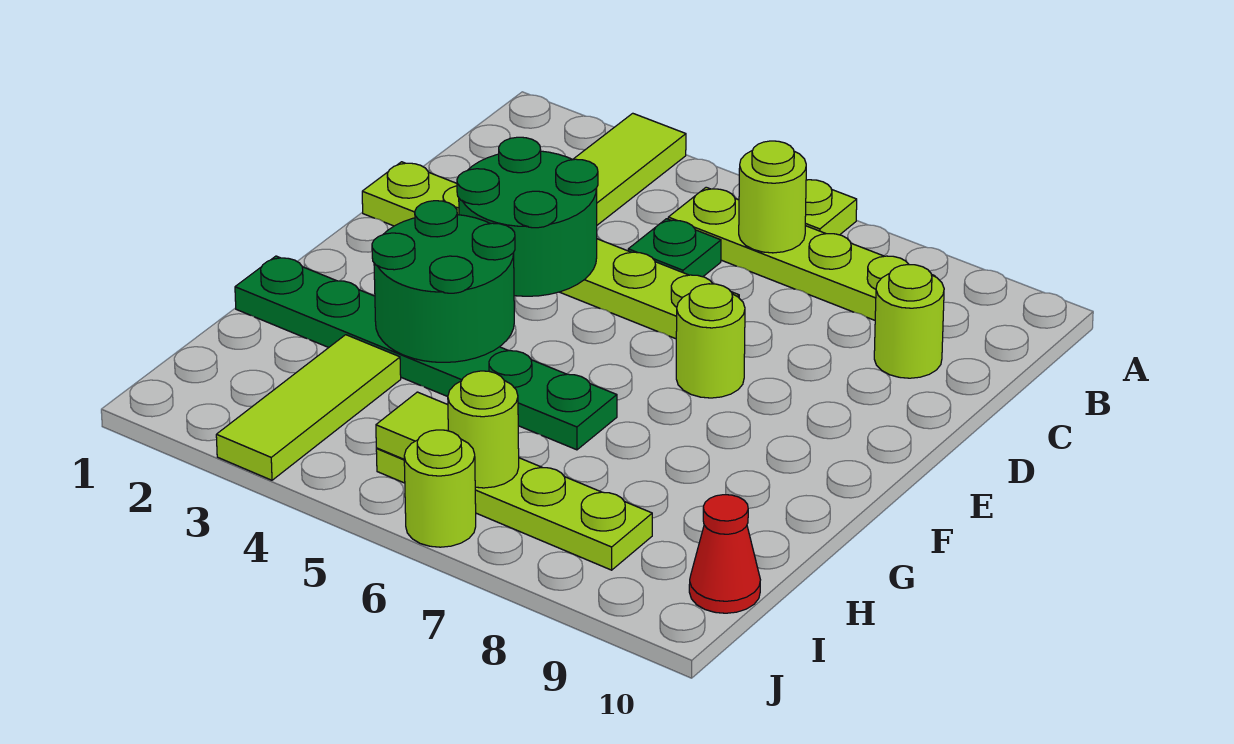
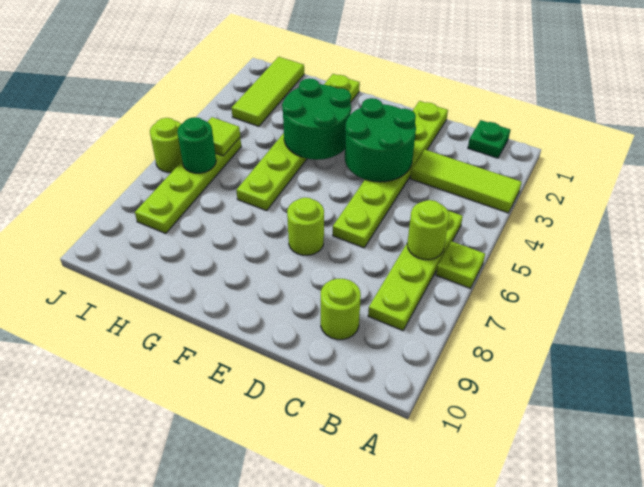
green plate C5 level 1 -> green plate B1 level 1
green plate G1:G6 level 1 -> lime plate G1:G6 level 1
lime tile H3:J3 level 1 -> lime tile I1:I3 level 1
lime round brick I6 level 2 -> green round brick I6 level 2
red cone I10 level 1 -> none

